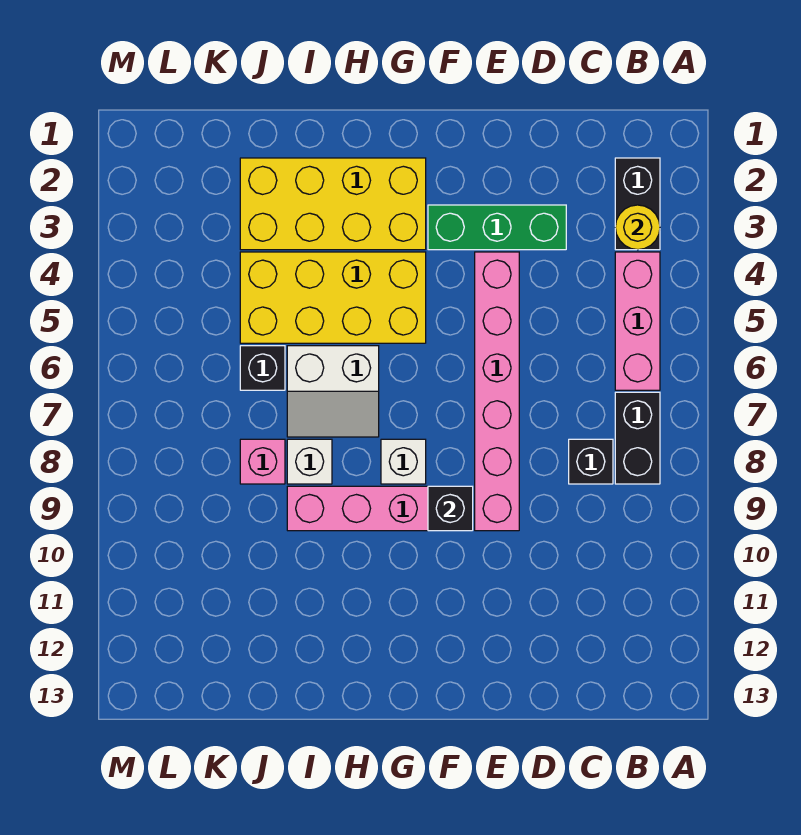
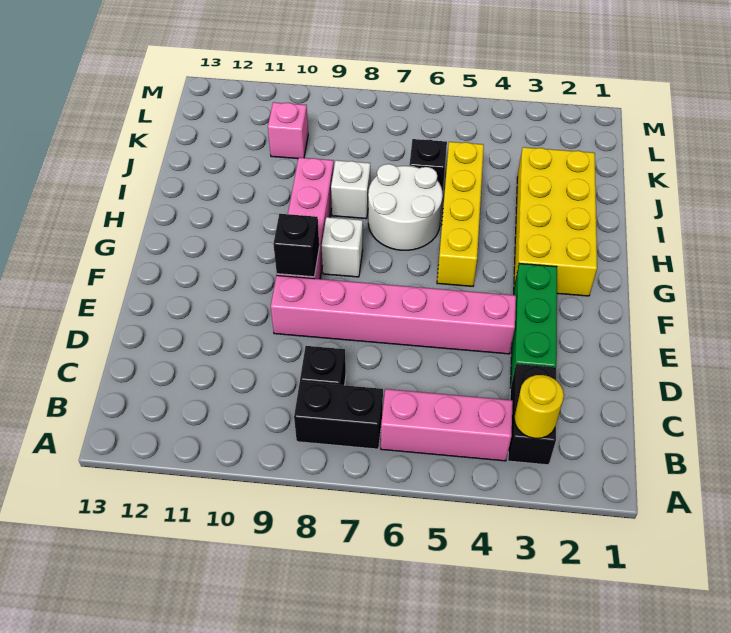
black brick B2:B3 level 1 -> black brick B3:C3 level 1
yellow brick G4:J5 level 1 -> yellow brick G5:J5 level 1
white slope H6:I7 level 1 top 6 -> white round brick H6:I7 level 1
pink brick J8 level 1 -> pink brick K10 level 1

